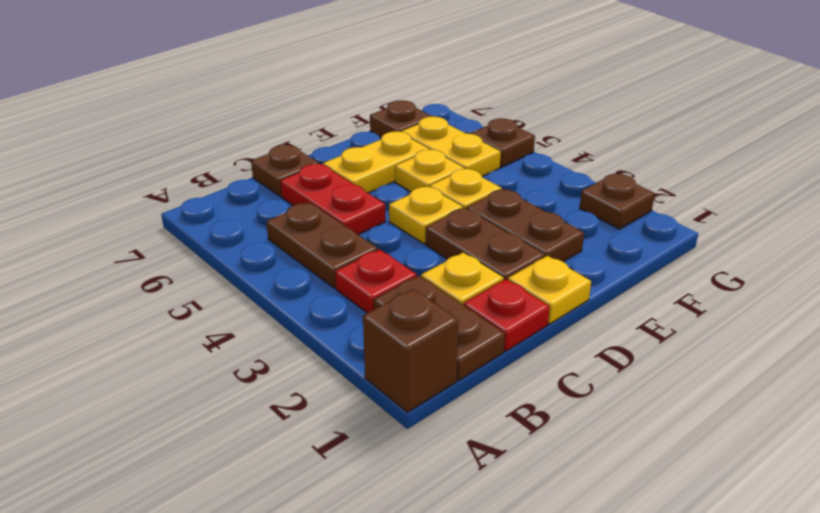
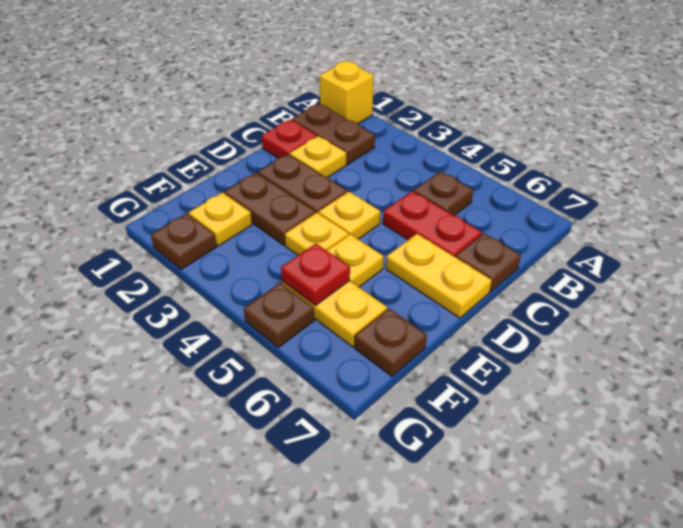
brown brick A1 level 1 -> yellow brick A1 level 1
red plate B3 level 1 -> red plate F5 level 2
brown plate B4:B5 level 1 -> brown plate B5 level 1
yellow plate D1 level 1 -> yellow plate F2 level 1
yellow plate D6:E6 level 1 -> yellow plate D6:D7 level 1

